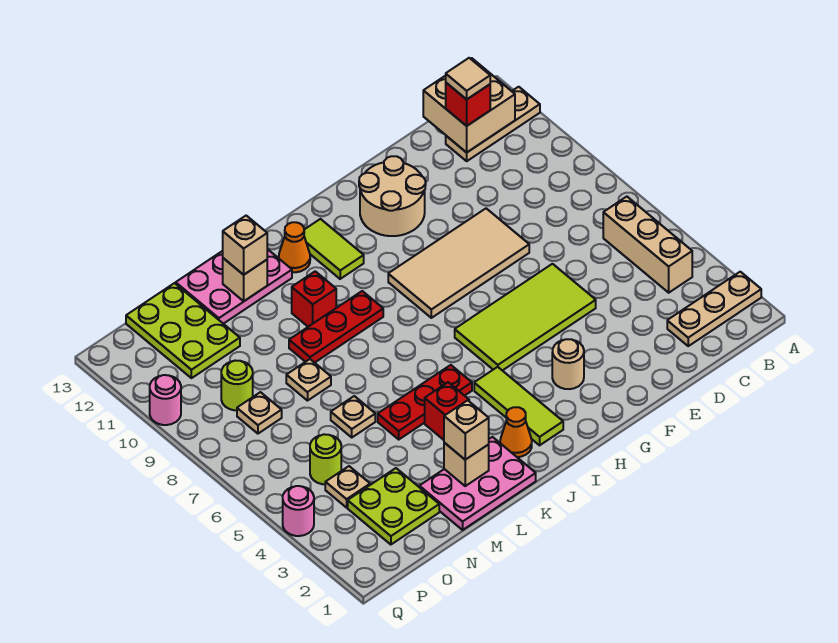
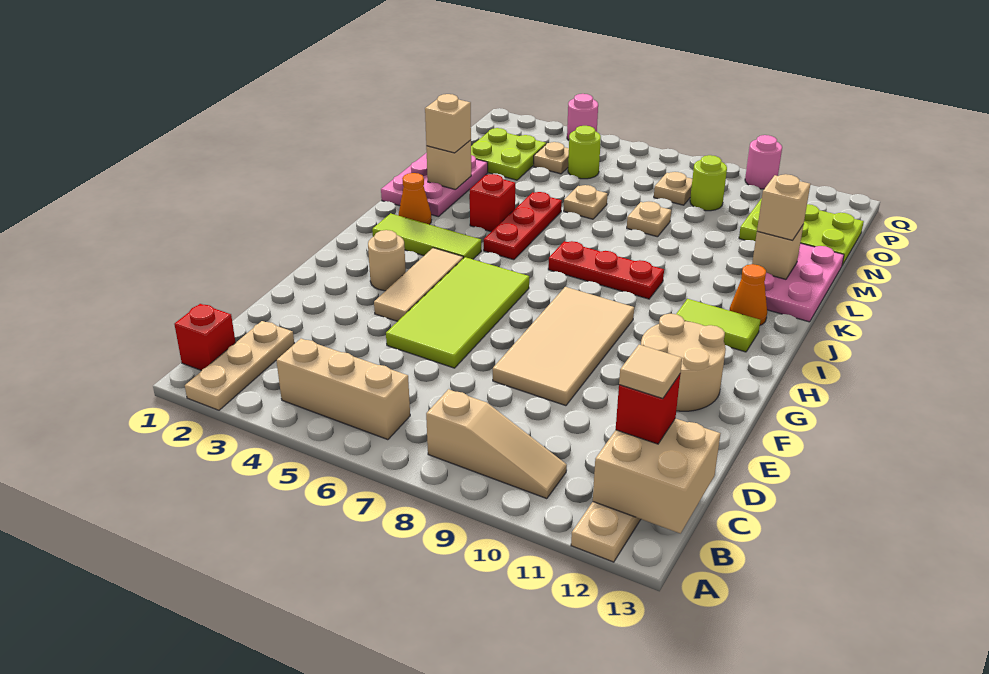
none -> tan slope B8:B10 level 1 top 8
none -> tan tile F4:H4 level 1
red plate J9:L9 level 1 -> red plate J7:J9 level 1
red brick K10 level 1 -> red brick B1 level 1

